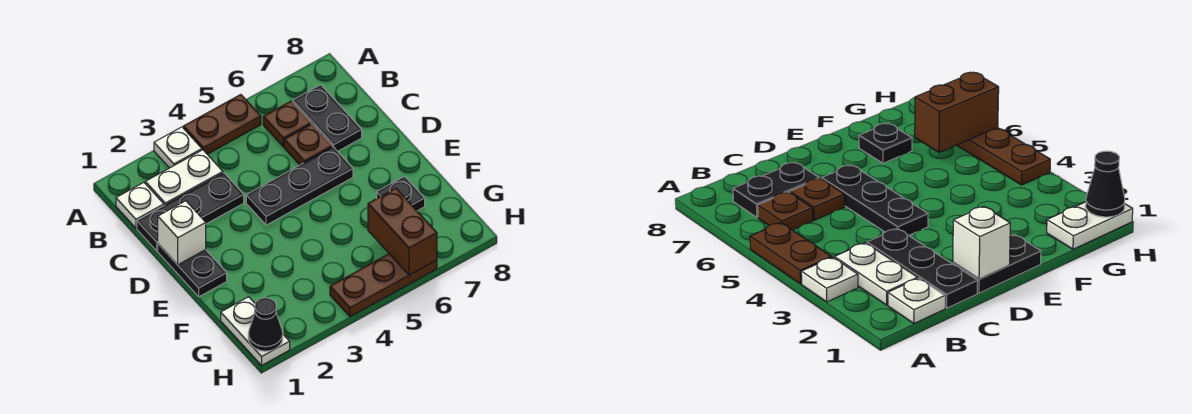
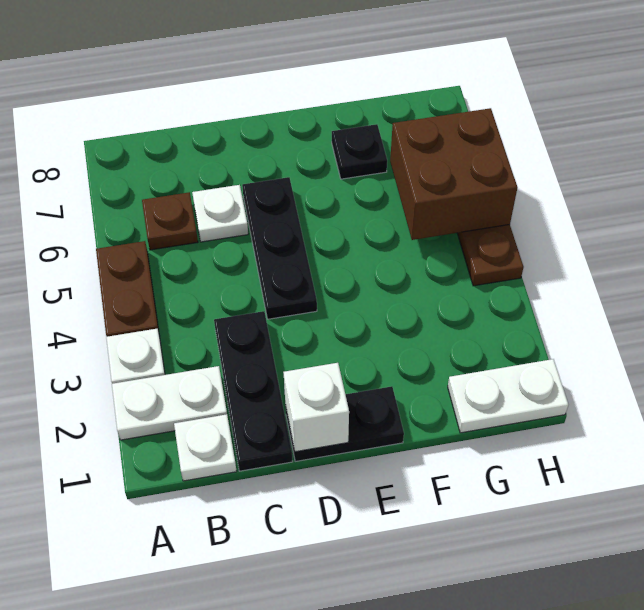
white plate B2:B3 level 1 -> white plate A2:B2 level 1
black plate B7:C7 level 1 -> none
brown plate C6 level 1 -> white plate C6 level 1
brown brick G6:H6 level 2 -> brown brick G5:H6 level 2
black cone H1 level 2 -> none

